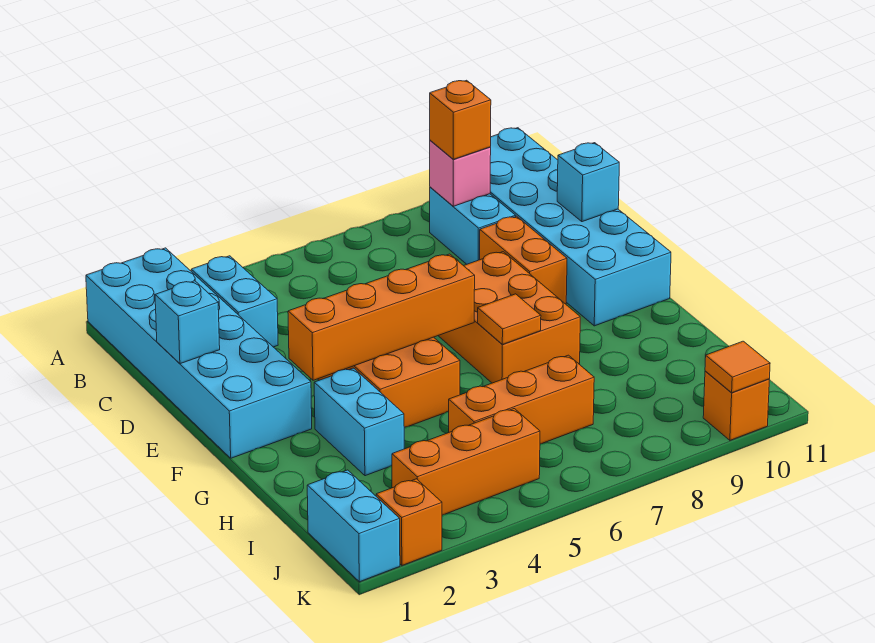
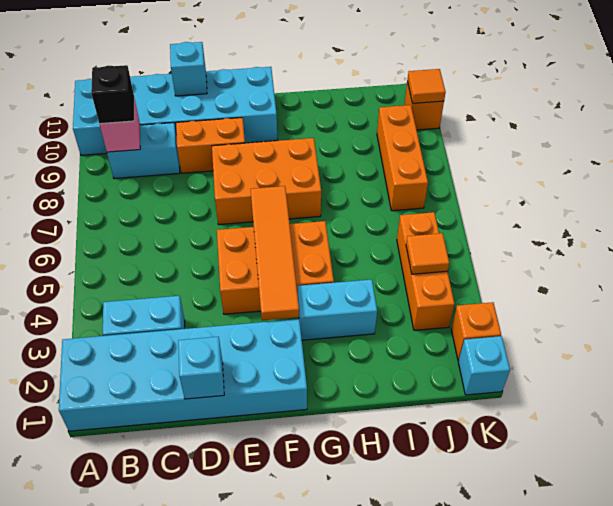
orange brick B9 level 3 -> black brick B9 level 3
orange brick F3:F6 level 2 -> orange tile F3:F6 level 2
orange tile G7 level 2 -> orange tile J4 level 2
orange brick I5:I7 level 1 -> orange brick J7:J9 level 1
cyan brick J1:K1 level 1 -> cyan brick K1 level 1

